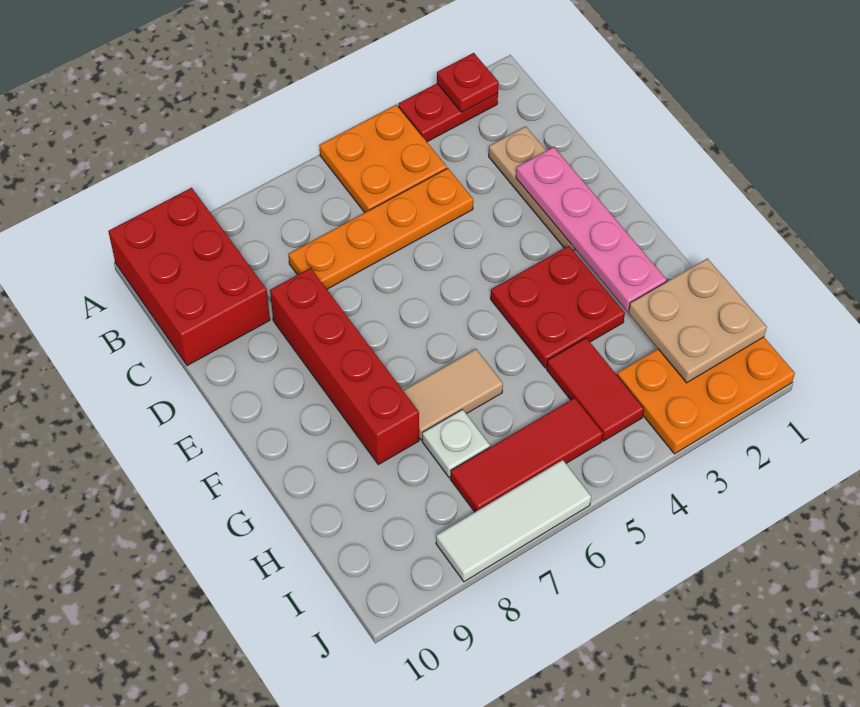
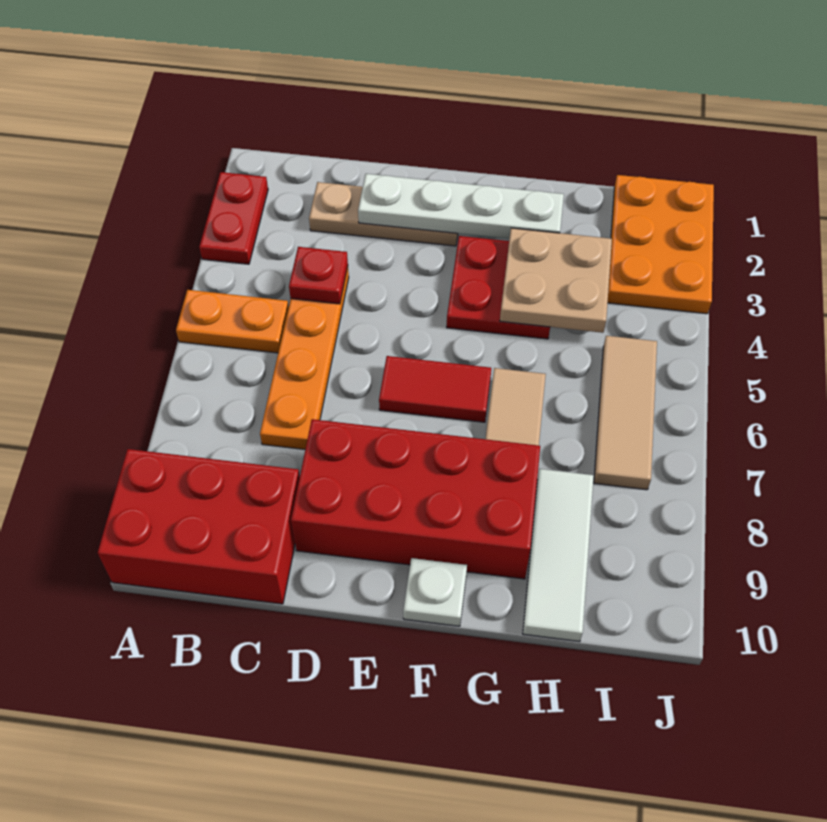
red plate A2 level 2 -> red plate C4 level 2
orange plate A4:B5 level 1 -> orange plate A5:B5 level 1
pink plate D2:G2 level 2 -> white plate D2:G2 level 2
red brick D8:G8 level 1 -> red brick D8:G9 level 1
tan plate H1:I2 level 2 -> tan plate G3:H4 level 2
red tile H4:I4 level 1 -> red tile E6:F6 level 1
white plate H7 level 1 -> white plate F10 level 1
red tile I5:I7 level 1 -> tan tile I5:I7 level 1
white tile J6:J8 level 1 -> white tile H8:H10 level 1

